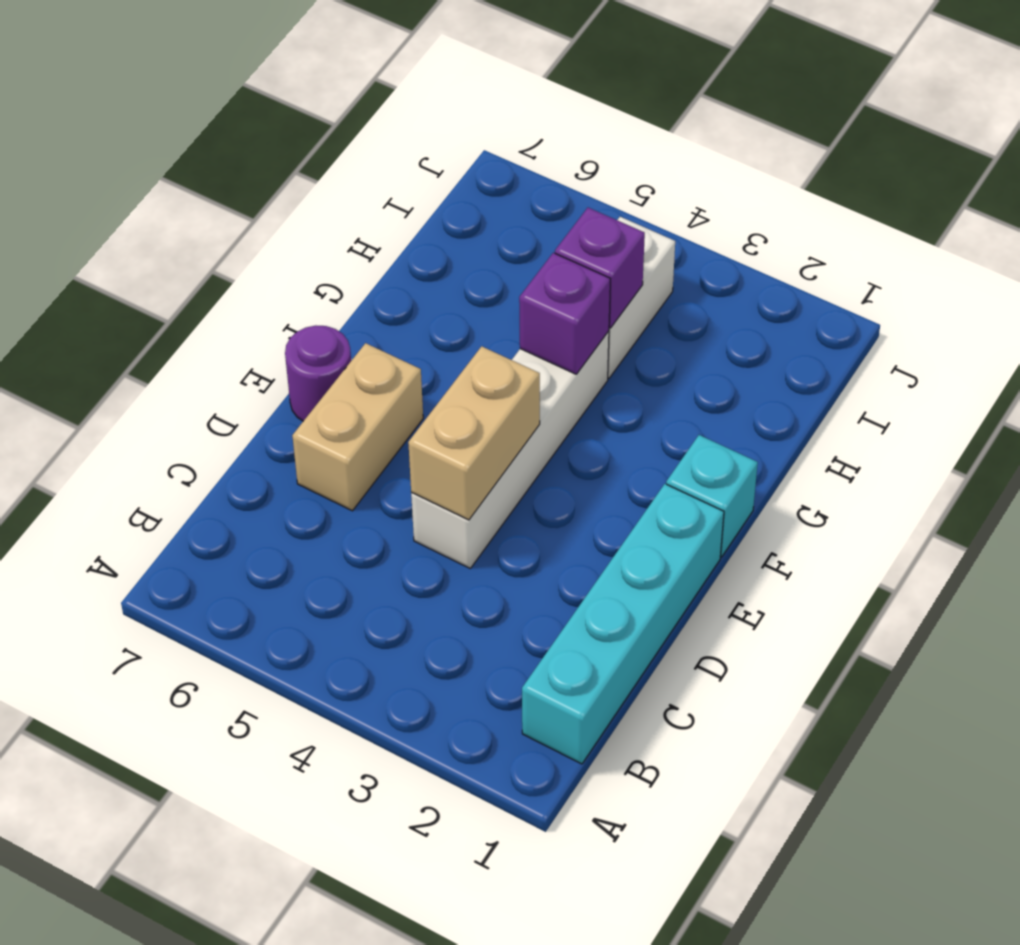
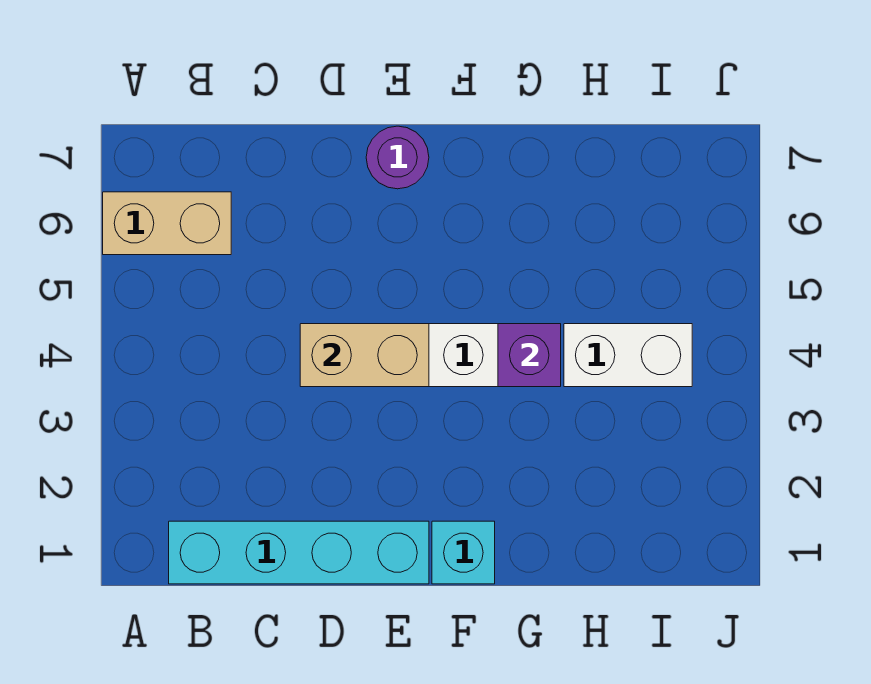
tan brick D6:E6 level 1 -> tan brick A6:B6 level 1
purple brick H4 level 2 -> none

